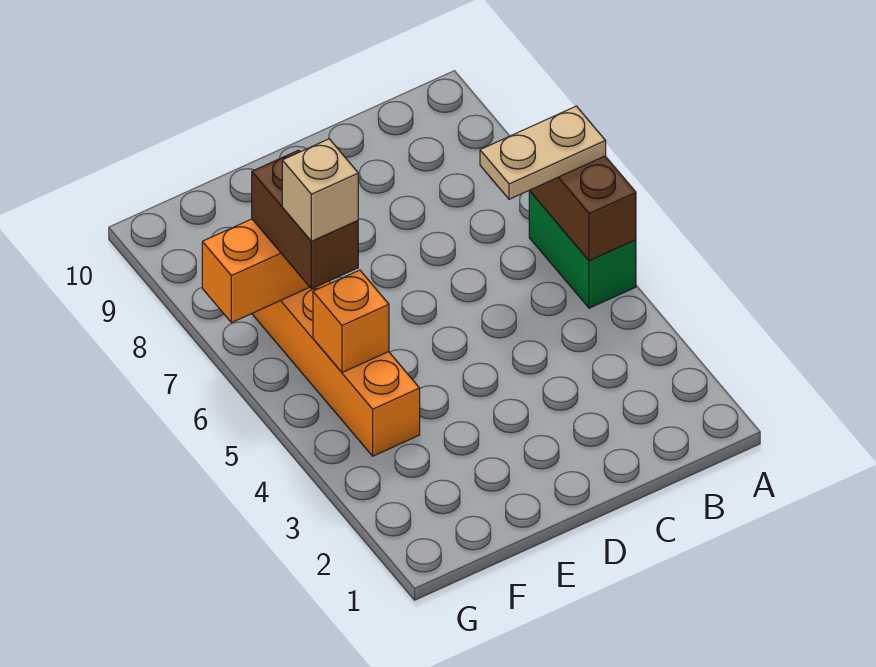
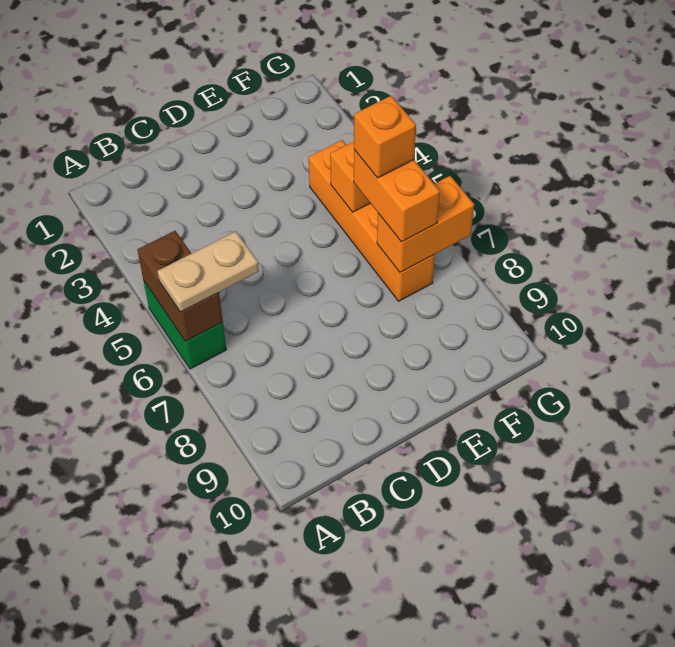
brown brick F6:F7 level 3 -> orange brick F6:F7 level 3
tan brick F6 level 4 -> orange brick F6 level 4

